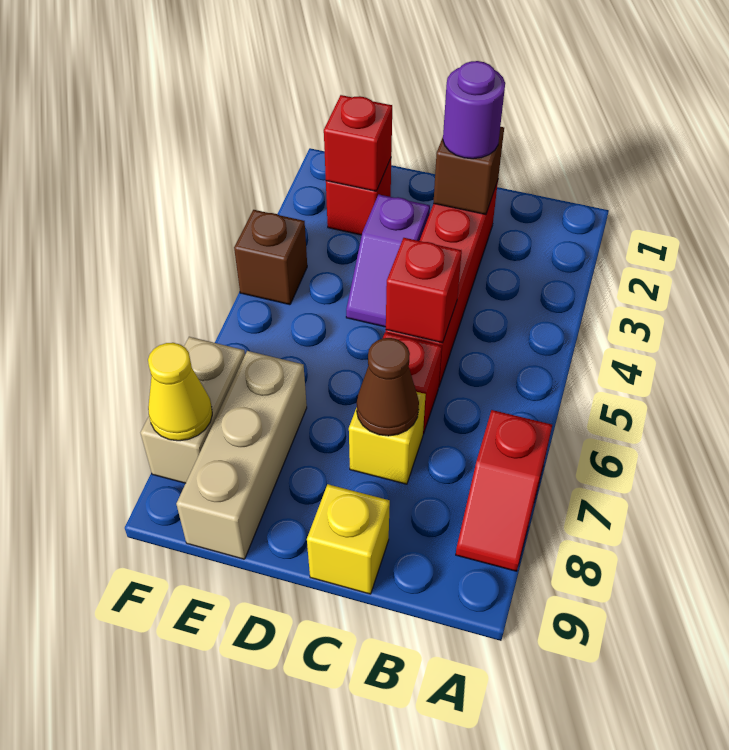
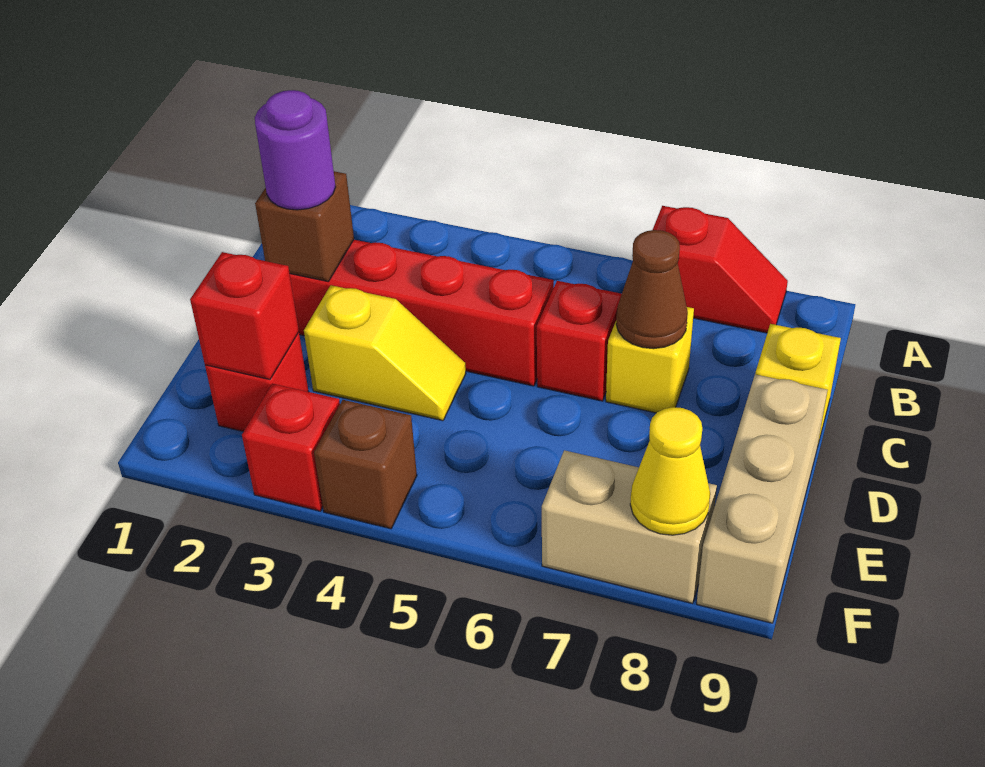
red brick C5 level 2 -> red brick F3 level 1
purple slope D3:D4 level 1 top 3 -> yellow slope D3:D4 level 1 top 3
tan brick E7:E9 level 1 -> tan brick D9:F9 level 1

